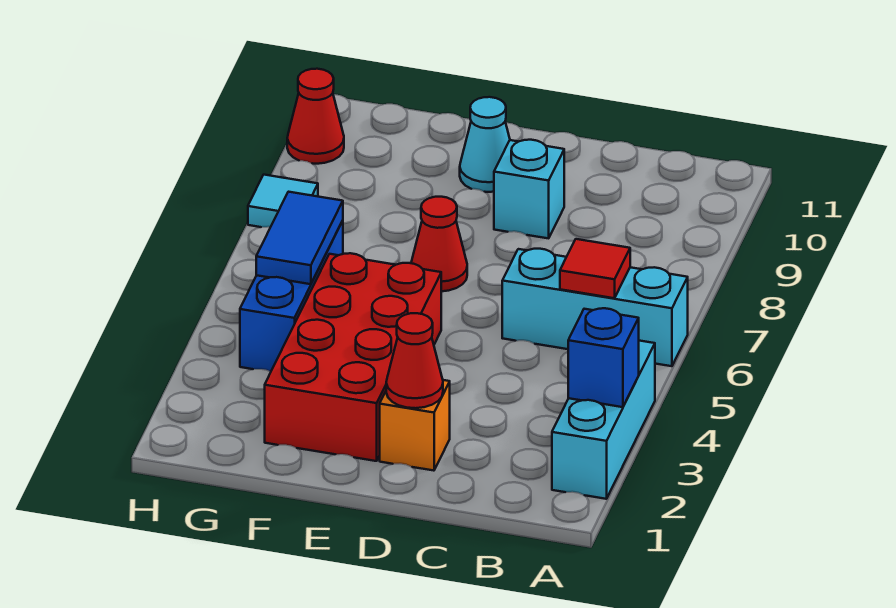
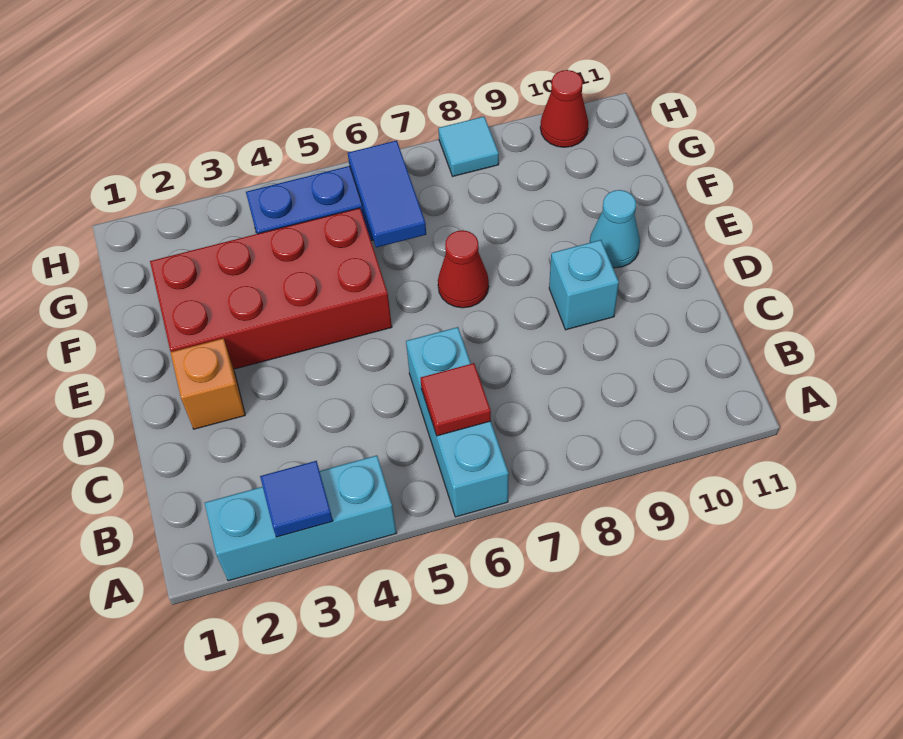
blue brick A3 level 2 -> blue tile A3 level 2
red cone D2 level 2 -> none
blue tile G5:G6 level 2 -> blue tile F6:G6 level 2

